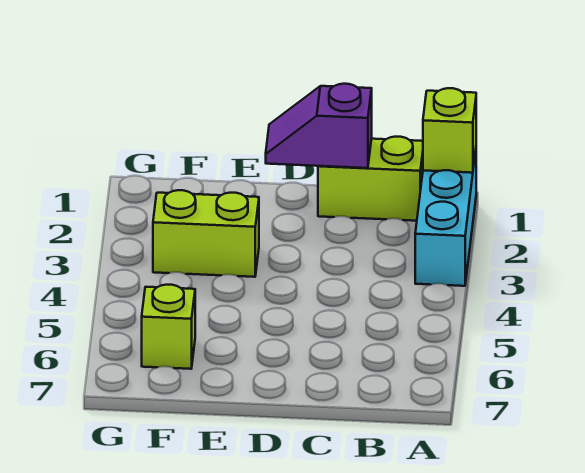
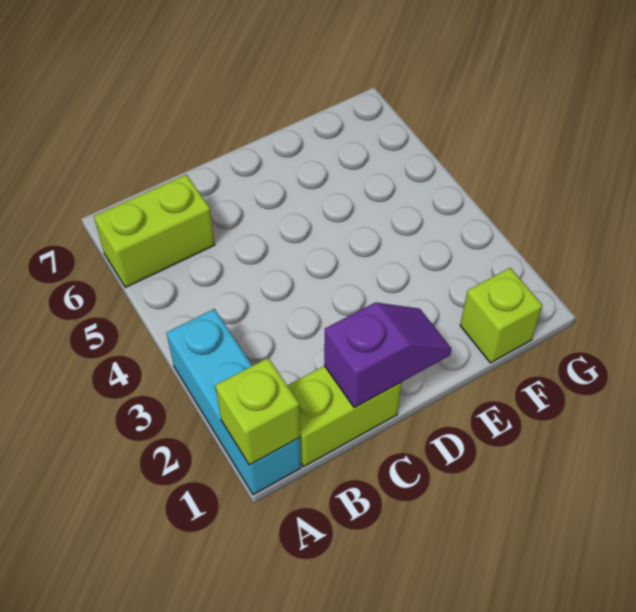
lime brick E3:F3 level 1 -> lime brick A6:B6 level 1
lime brick F6 level 1 -> lime brick F1 level 1

